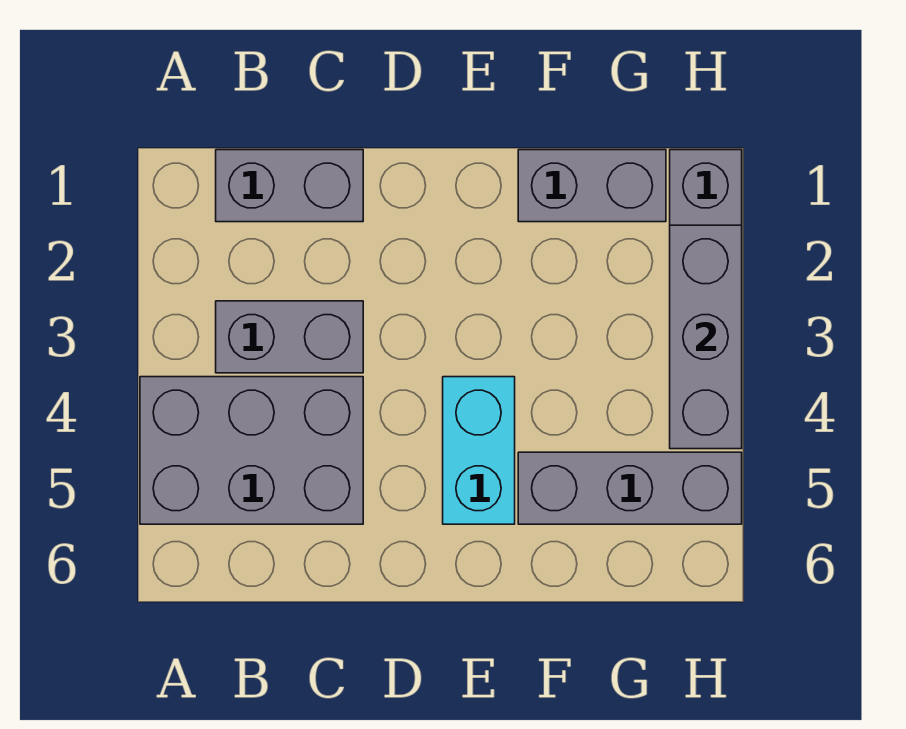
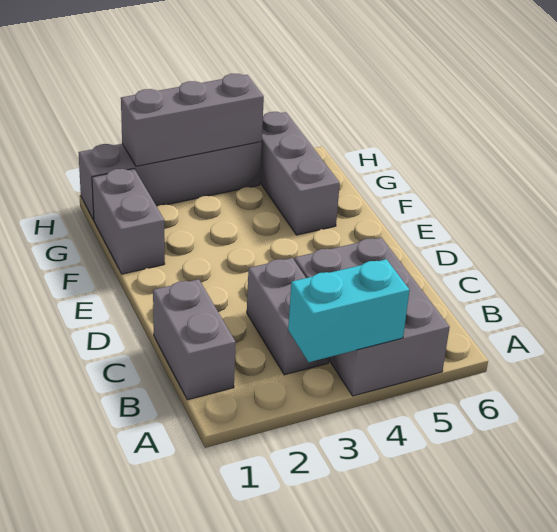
cyan brick E4:E5 level 1 -> cyan brick A3:A4 level 2

